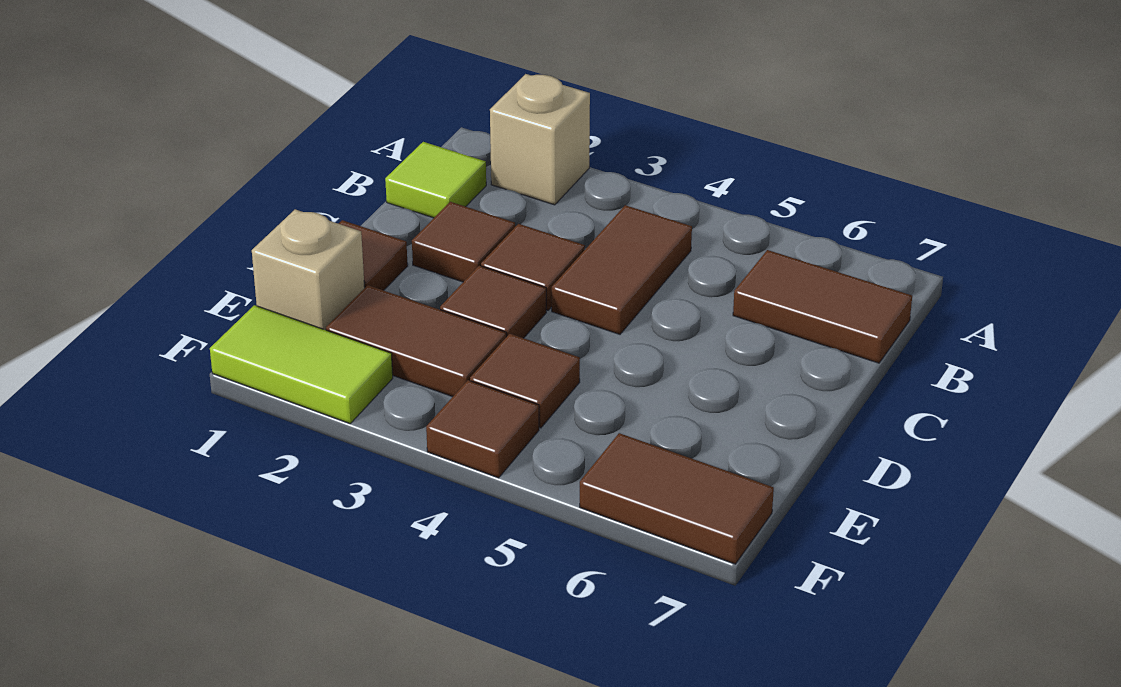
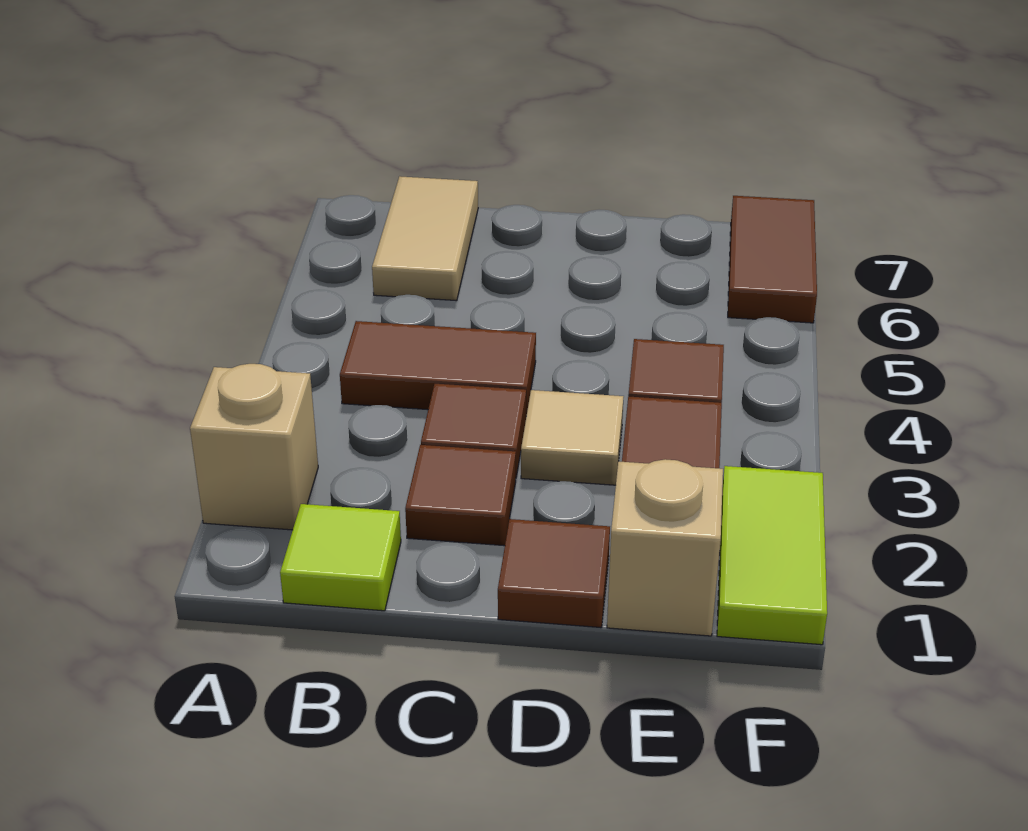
brown tile B6:B7 level 1 -> tan tile B6:B7 level 1
brown tile D3 level 1 -> tan tile D3 level 1
brown tile F4 level 1 -> none

